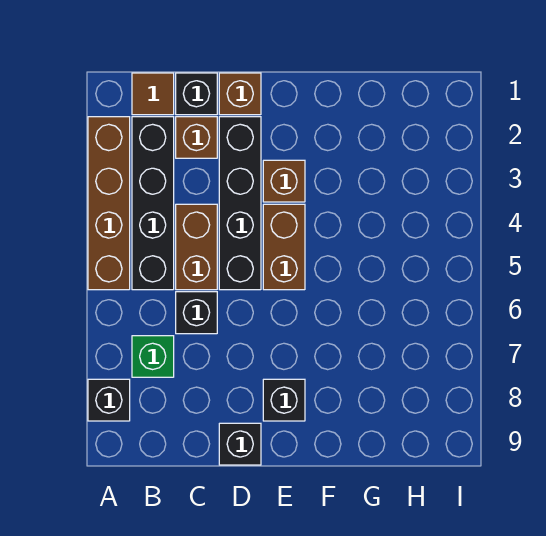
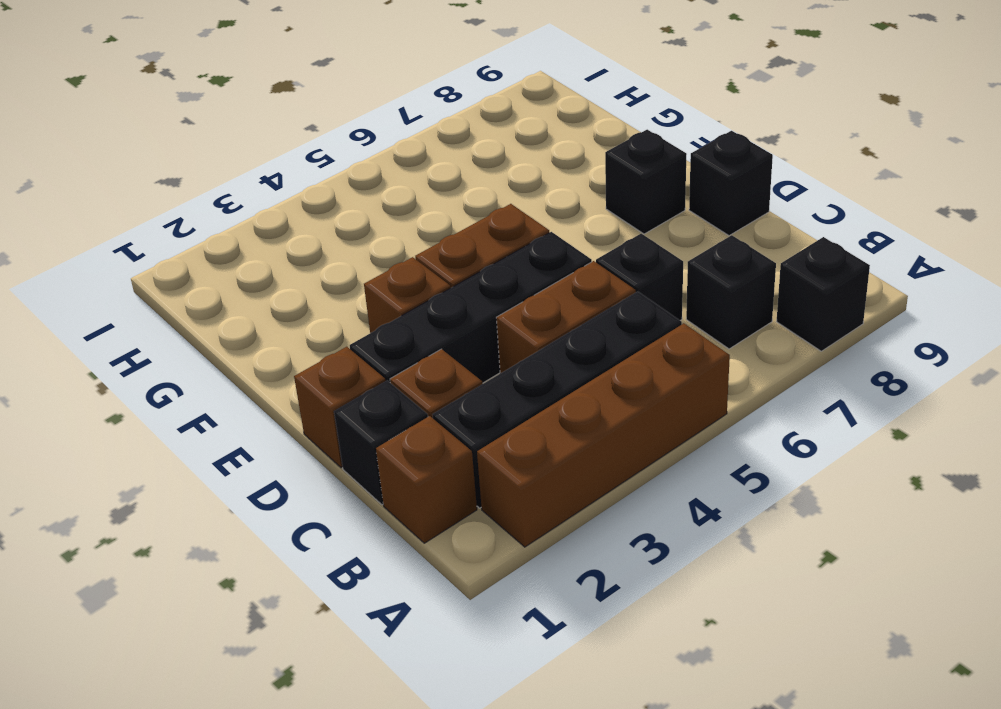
brown tile B1 level 1 -> brown brick B1 level 1
green brick B7 level 1 -> black brick B7 level 1

